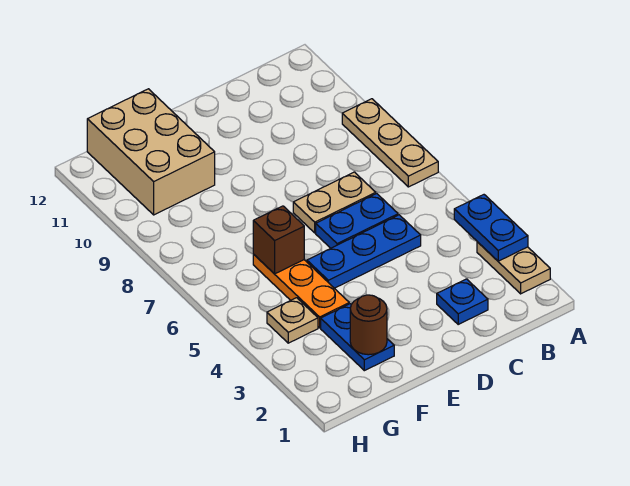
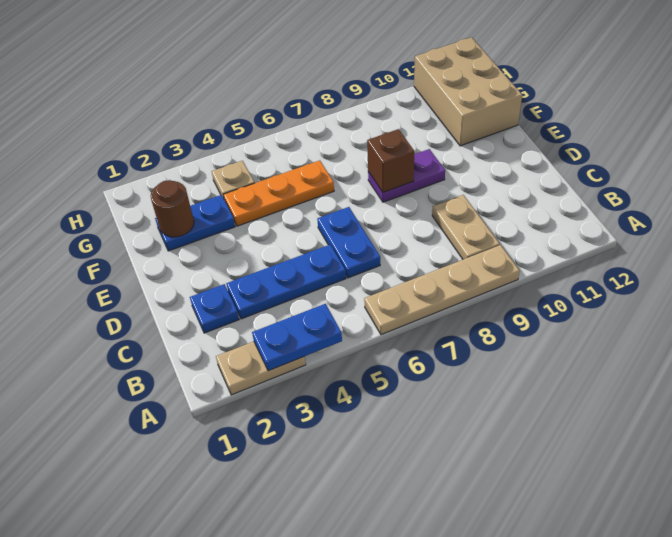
tan plate A7:A9 level 1 -> tan plate A6:A9 level 1
blue plate C5:E5 level 1 -> blue plate C3:C5 level 1
tan plate C7:D7 level 1 -> tan plate B9:C9 level 1
none -> purple plate E8:E9 level 1
brown brick F6 level 2 -> brown brick E8 level 2
tan brick F10:G12 level 1 -> tan brick F11:H12 level 1

